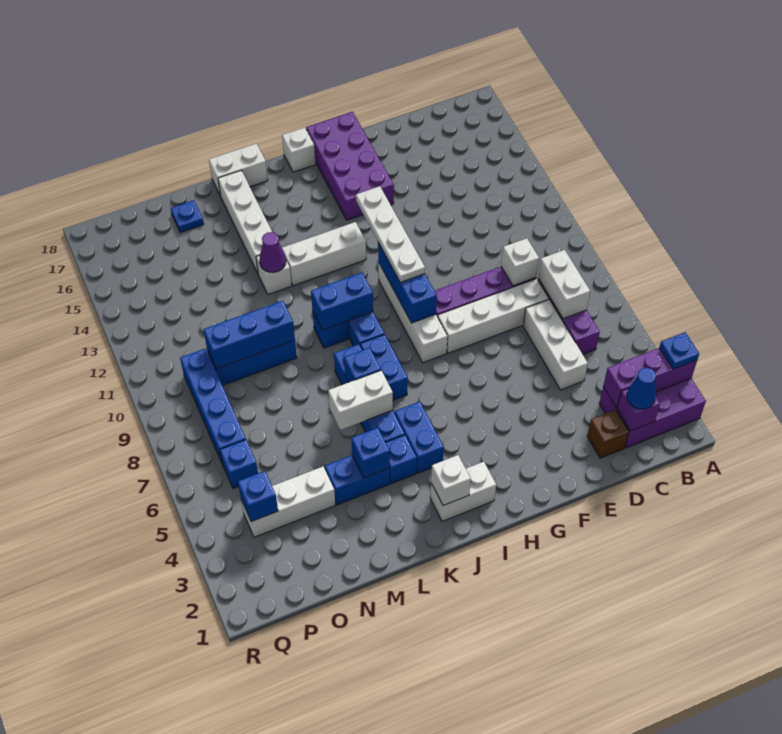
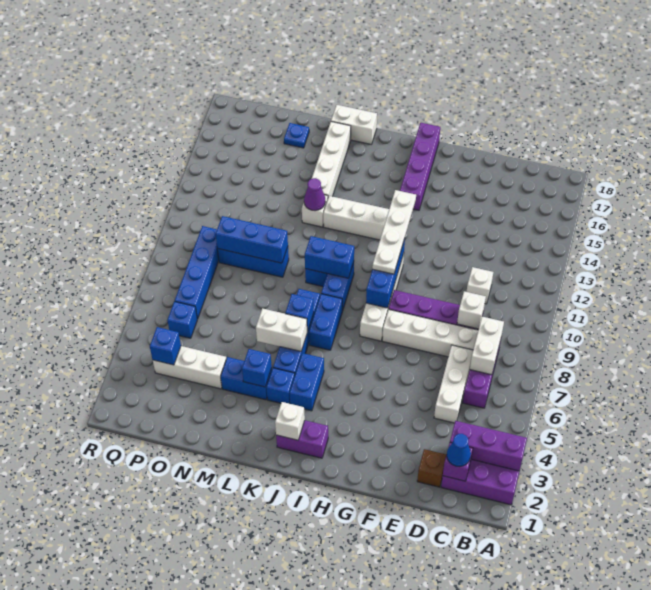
blue plate A3 level 3 -> none
purple brick G15:H18 level 1 -> purple brick H15:H18 level 1
white brick I2:J2 level 1 -> purple brick I2:J2 level 1
white brick I18 level 1 -> white brick D11 level 1

